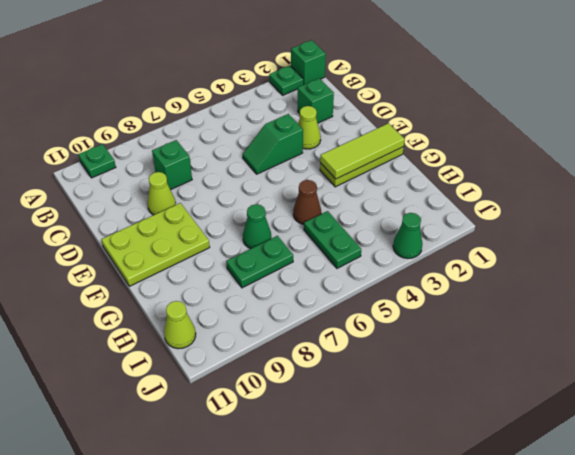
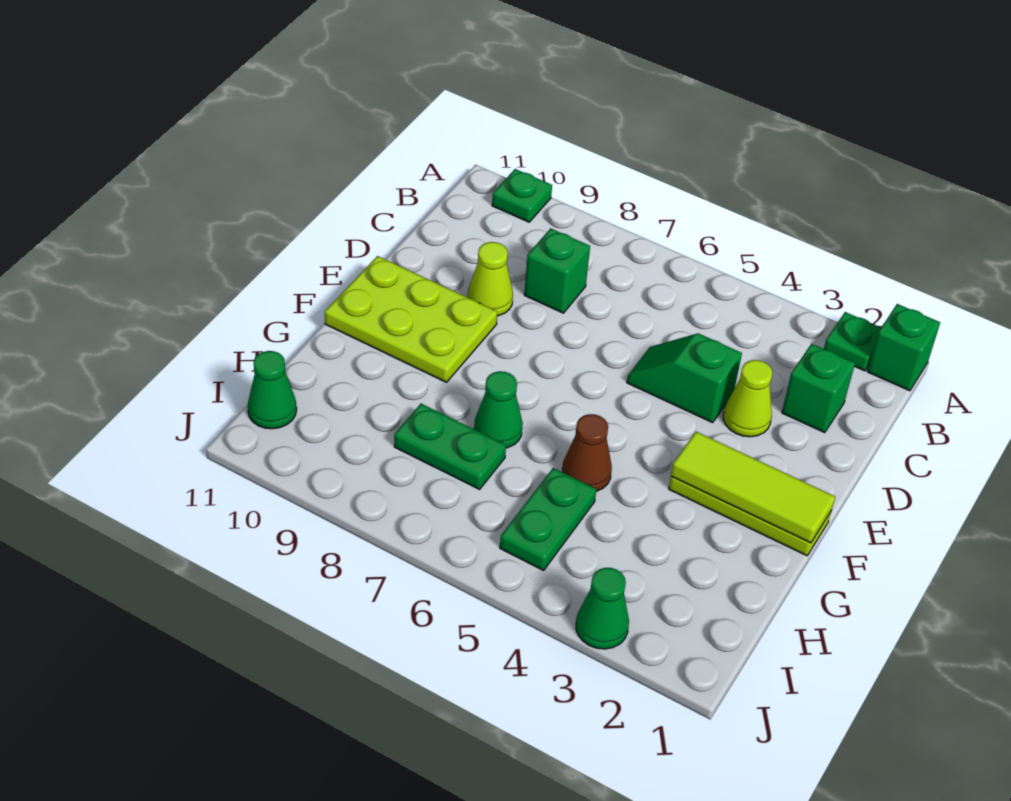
lime cone I11 level 1 -> green cone I11 level 1

